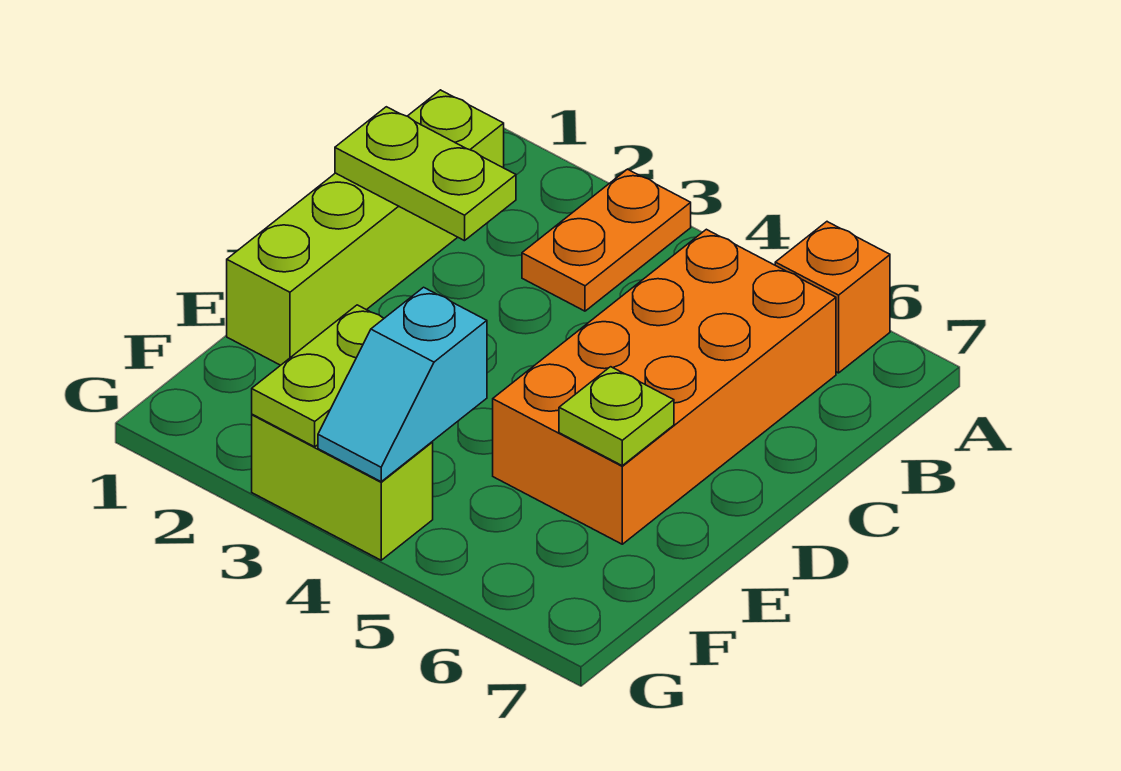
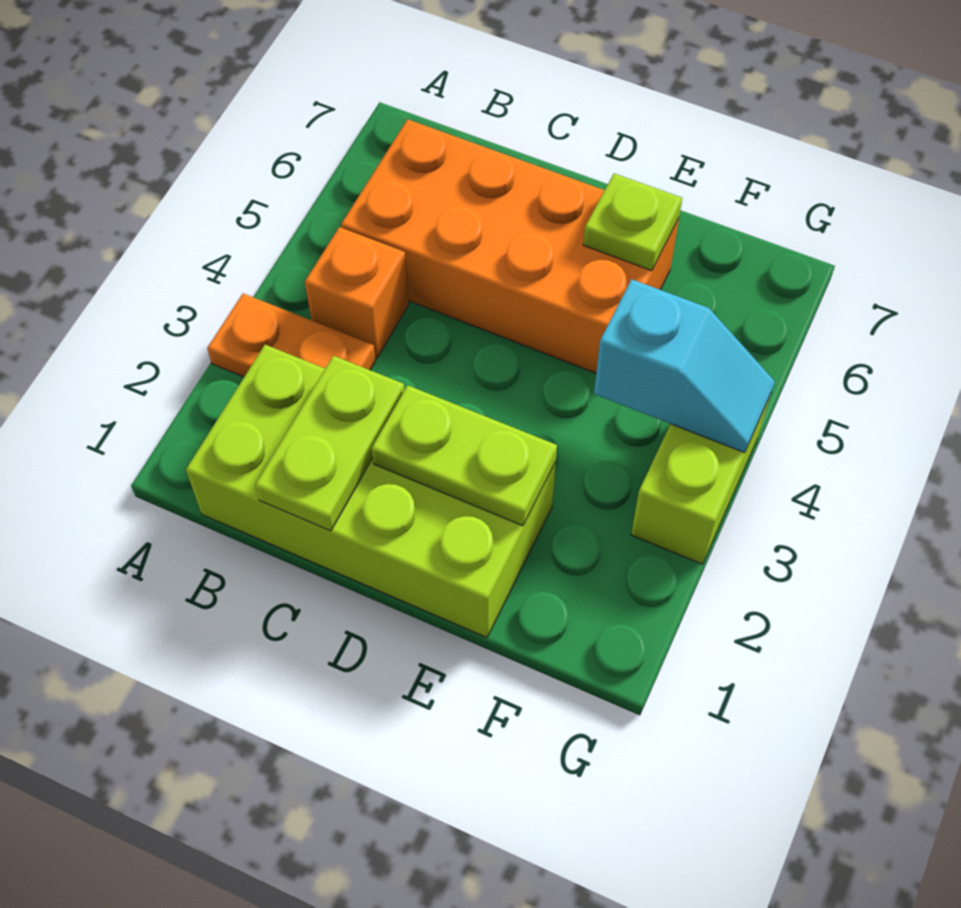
orange brick A6 level 1 -> orange brick B4 level 1
lime brick B1:E1 level 1 -> lime brick B1:E2 level 1
lime plate F3:G3 level 2 -> lime plate D2:E2 level 2

